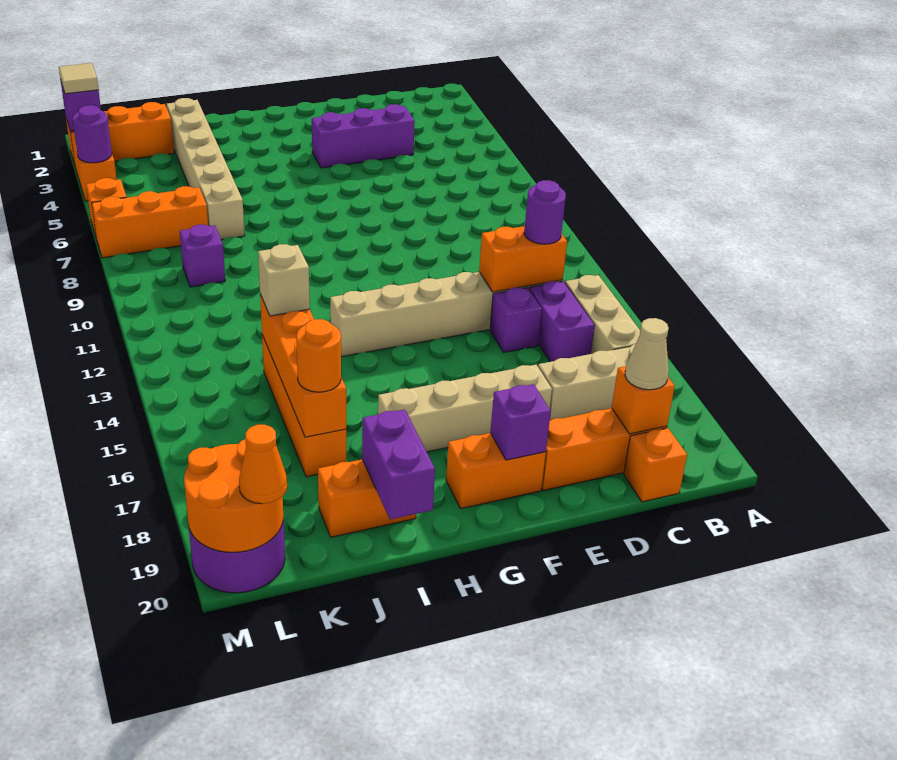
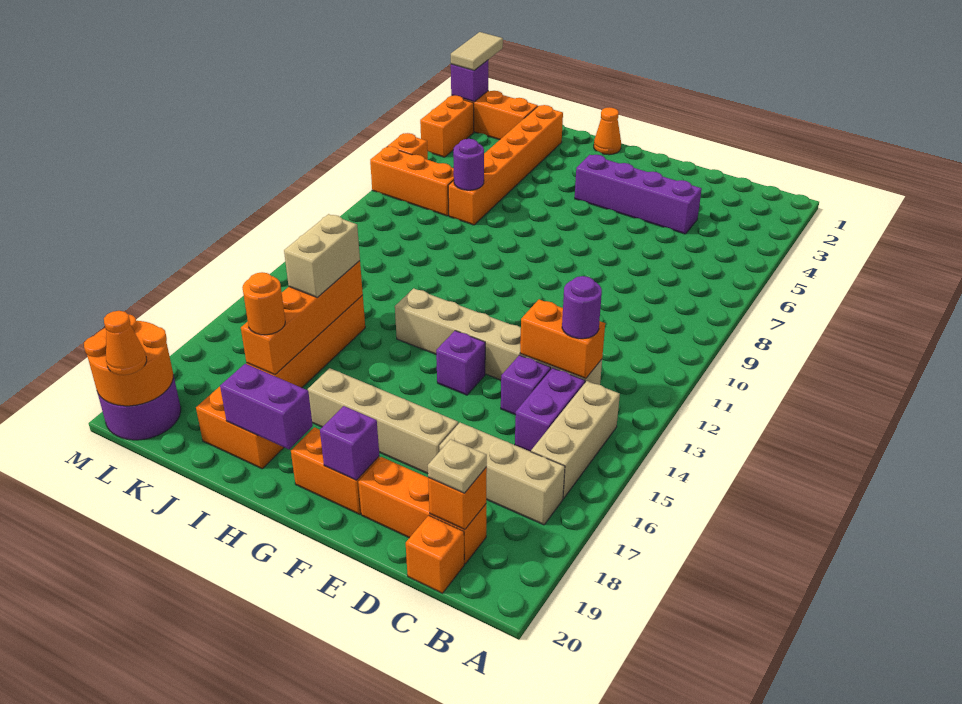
tan cone C19 level 3 -> tan plate C19 level 3
purple brick D4:F4 level 1 -> purple brick D4:G4 level 1
none -> orange cone H1 level 1
purple brick I19:I20 level 2 -> purple brick H19:I19 level 2
tan brick J2:J7 level 1 -> orange brick J2:J7 level 1
tan brick J14 level 3 -> tan brick J14:J15 level 3
purple brick K9 level 1 -> purple brick F14 level 1
tan tile M2 level 3 -> tan tile M1:M2 level 3
purple round brick M4 level 2 -> purple round brick J7 level 2

